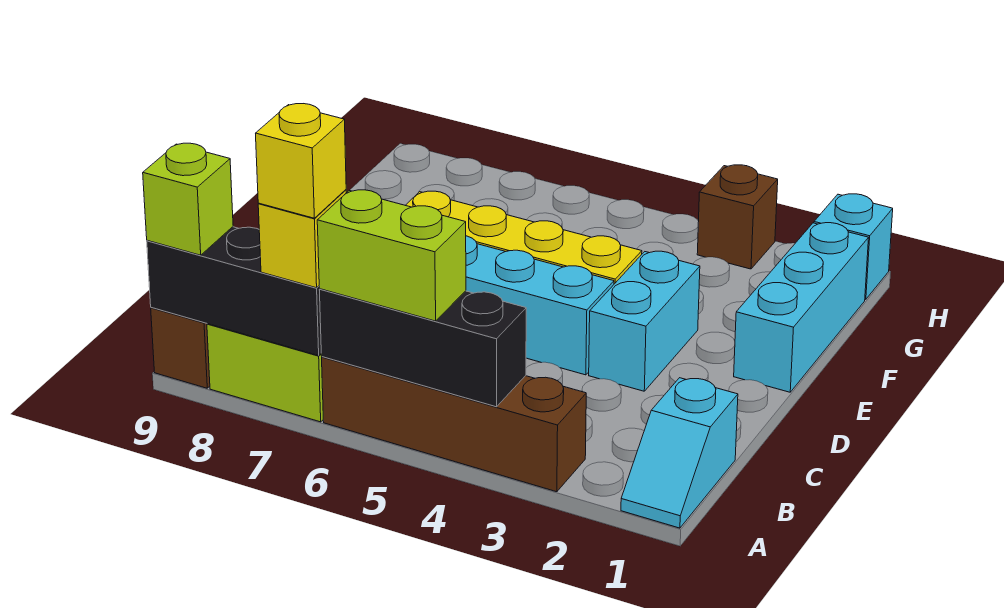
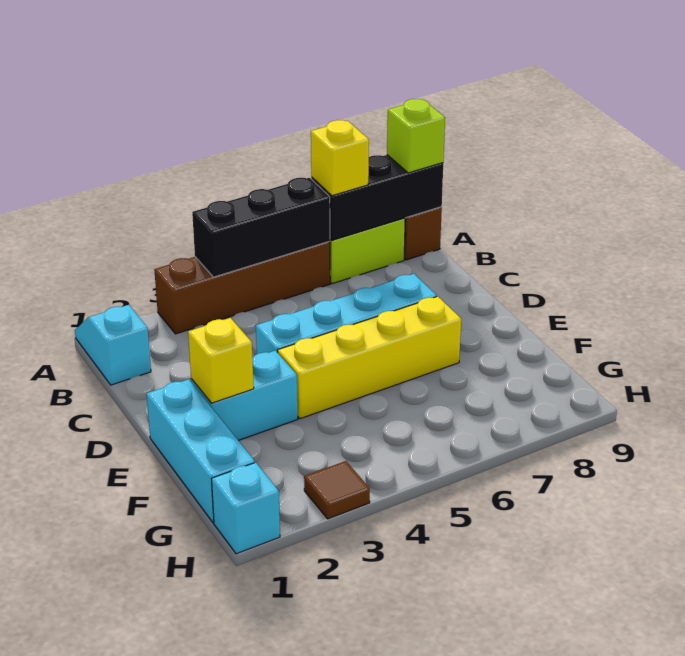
lime brick A5:A6 level 3 -> none
yellow brick A7 level 4 -> yellow brick E2 level 2
cyan brick D3:E3 level 1 -> cyan brick E2:E3 level 1
brown brick H3 level 1 -> brown tile H3 level 1

